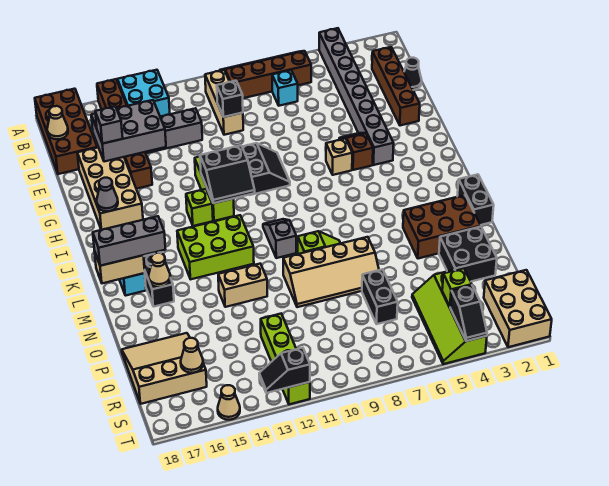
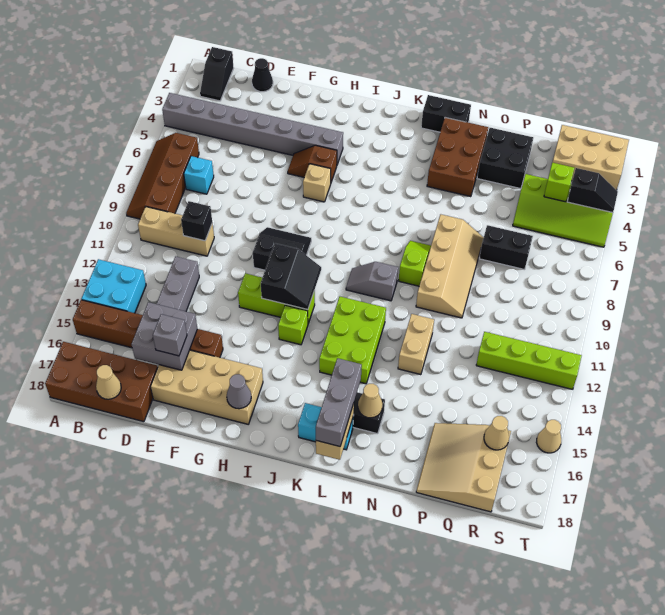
brown brick C2:F2 level 1 -> none
grey brick D14:E16 level 2 -> grey brick D15:E16 level 2
black slope T12:T13 level 2 top 12 -> black slope B1:B2 level 1 top 1

